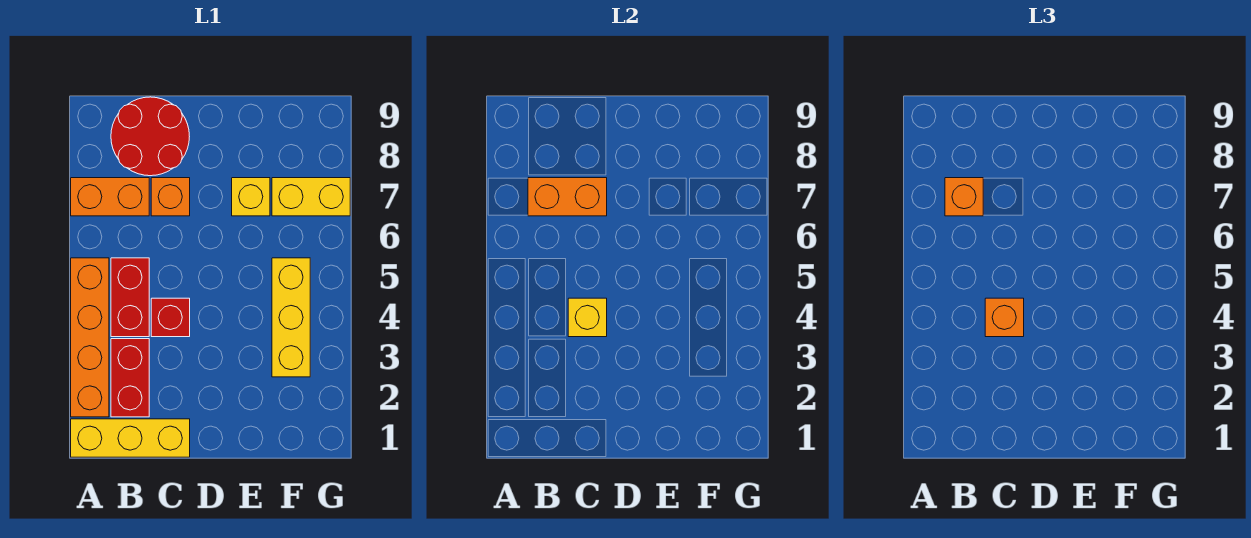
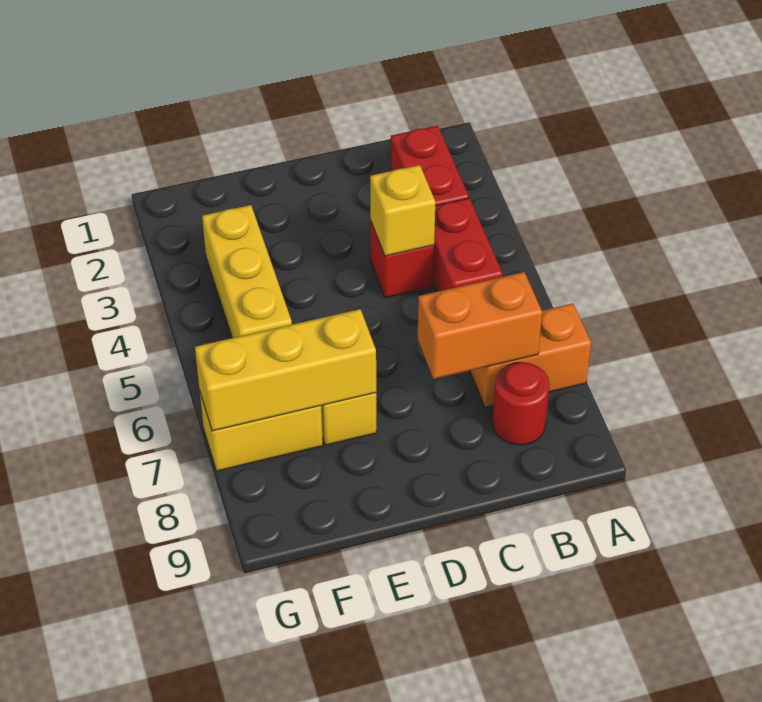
yellow brick A1:C1 level 1 -> yellow brick E7:G7 level 2
orange brick A2:A5 level 1 -> none
orange brick B7 level 3 -> none
red round brick B8:C9 level 1 -> red round brick B8 level 1
orange brick C4 level 3 -> none
orange brick C7 level 1 -> none

